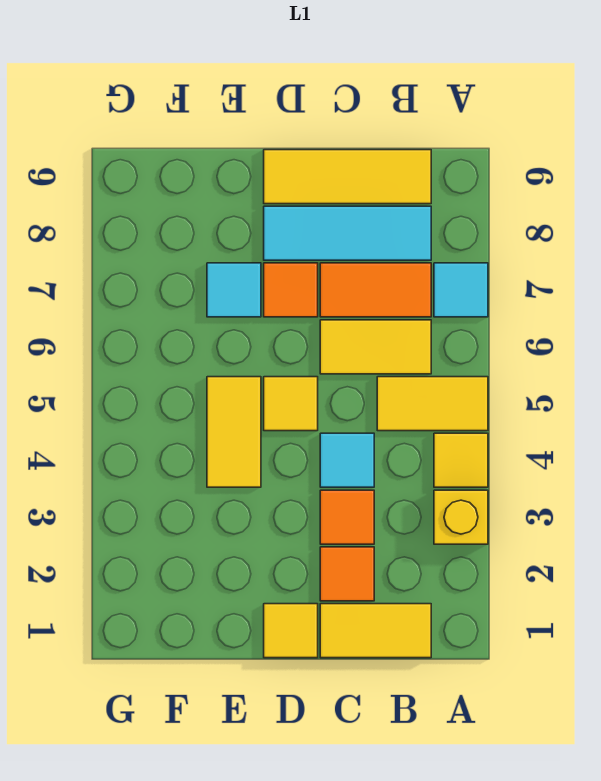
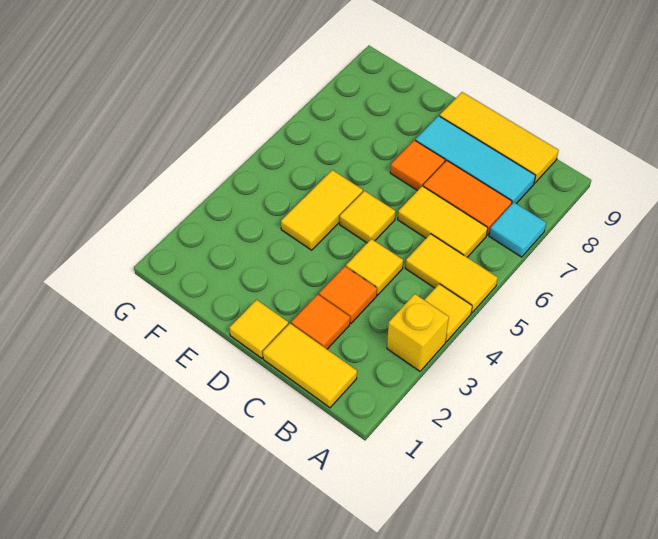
cyan tile C4 level 1 -> yellow tile C4 level 1
cyan tile E7 level 1 -> none

